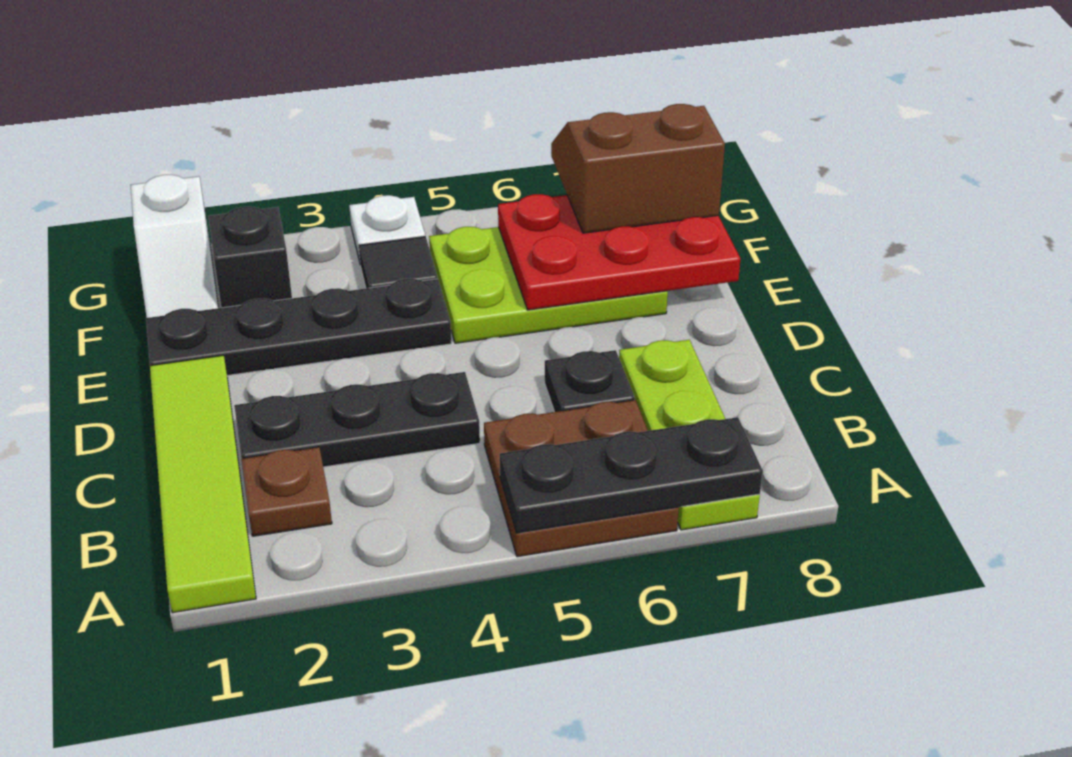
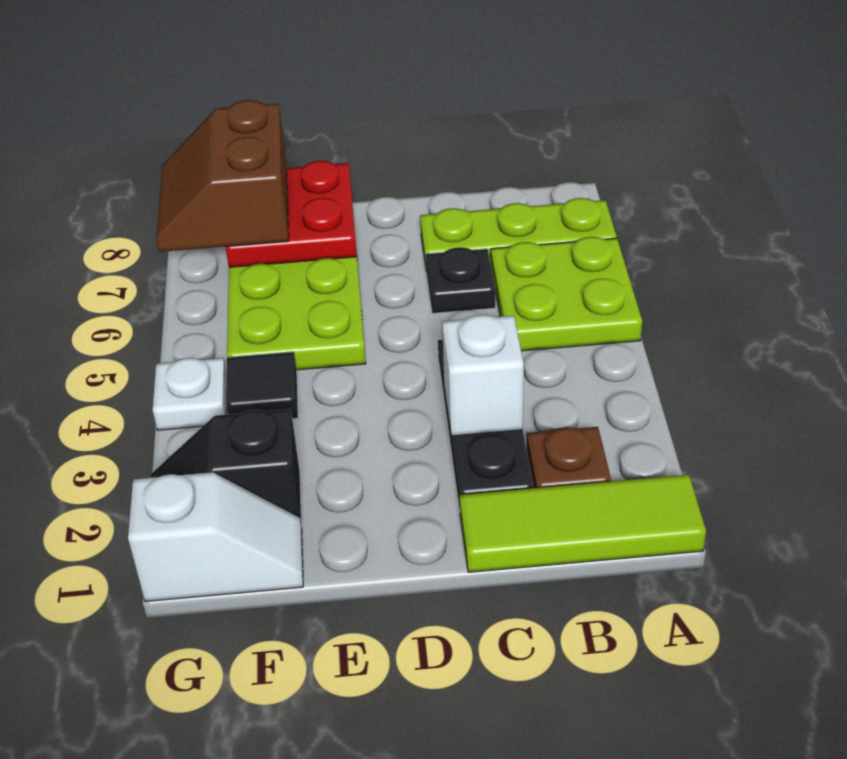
lime tile A1:D1 level 1 -> lime tile A1:C1 level 1
brown plate A5:B6 level 1 -> lime plate A5:B6 level 1
black plate A5:A7 level 2 -> none
none -> white brick C3 level 2
black plate E1:E4 level 1 -> none
red plate E6:F8 level 2 -> red plate E7:F8 level 2

